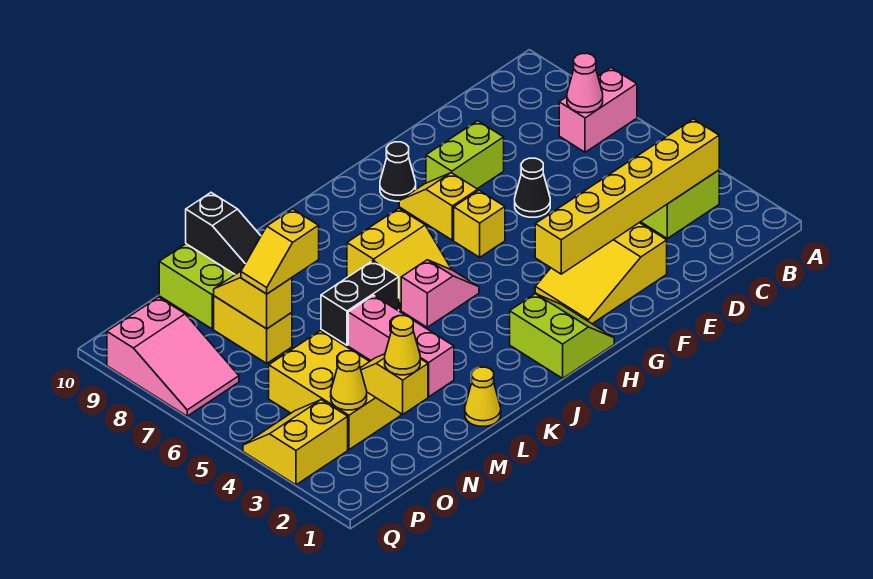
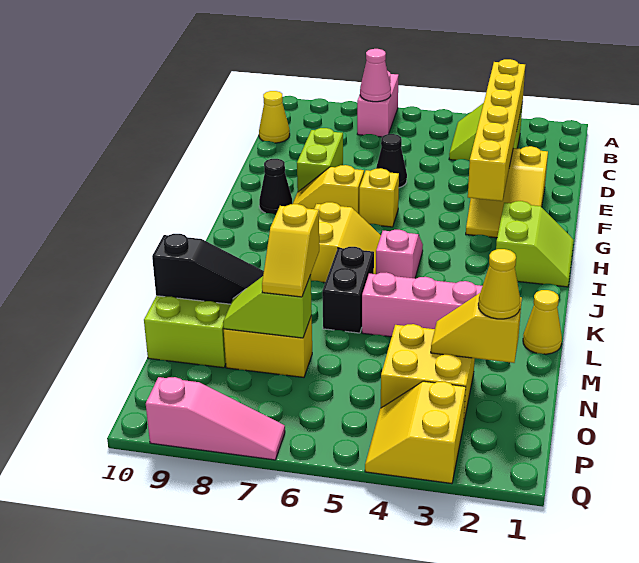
lime slope H1:I2 level 1 top I -> lime slope H1:I2 level 1 top 2
yellow brick N3:O5 level 1 -> yellow brick N3:O4 level 1
yellow slope N7:N8 level 2 top 7 -> lime slope N7:N8 level 2 top 7
yellow cone O3 level 2 -> yellow cone C10 level 1
pink slope P7:Q9 level 1 top 9 -> pink slope Q7:Q9 level 1 top 9

